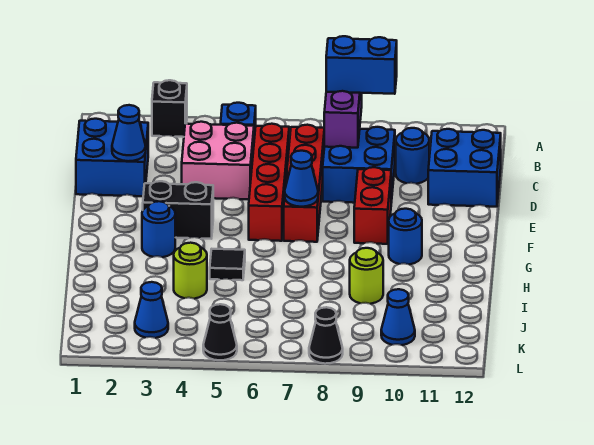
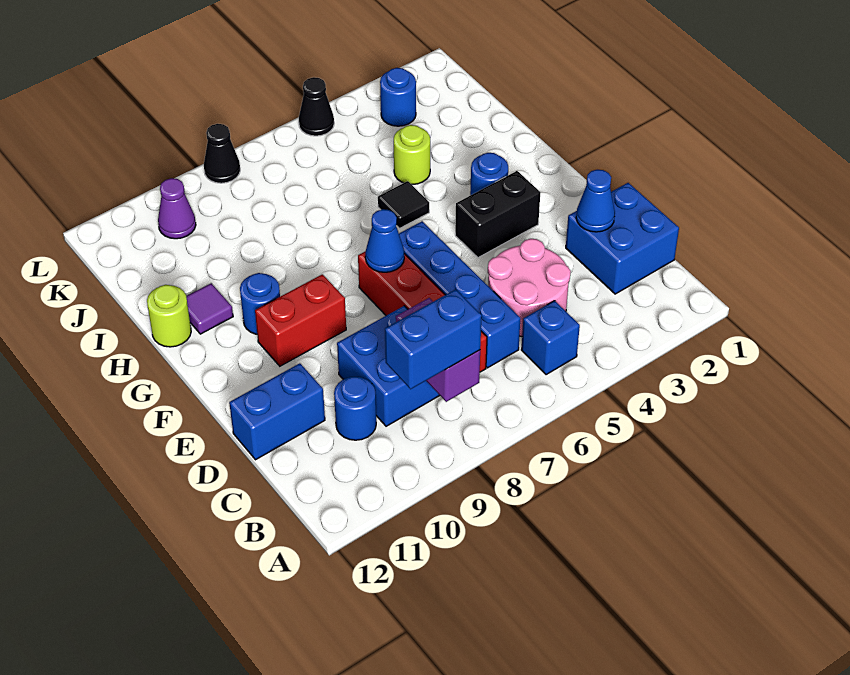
black brick A3 level 1 -> none
pink brick C4:D5 level 1 -> pink round brick C4:D5 level 1
red brick C6:F6 level 1 -> blue brick C6:F6 level 1
blue brick C11:D12 level 1 -> blue brick D11:D12 level 1
red brick E9:F9 level 1 -> red brick F9:F10 level 1
none -> purple tile H11 level 1
lime round brick I9 level 1 -> lime round brick H12 level 1
blue cone K3 level 1 -> blue round brick K3 level 1
blue cone K10 level 1 -> purple cone K10 level 1

